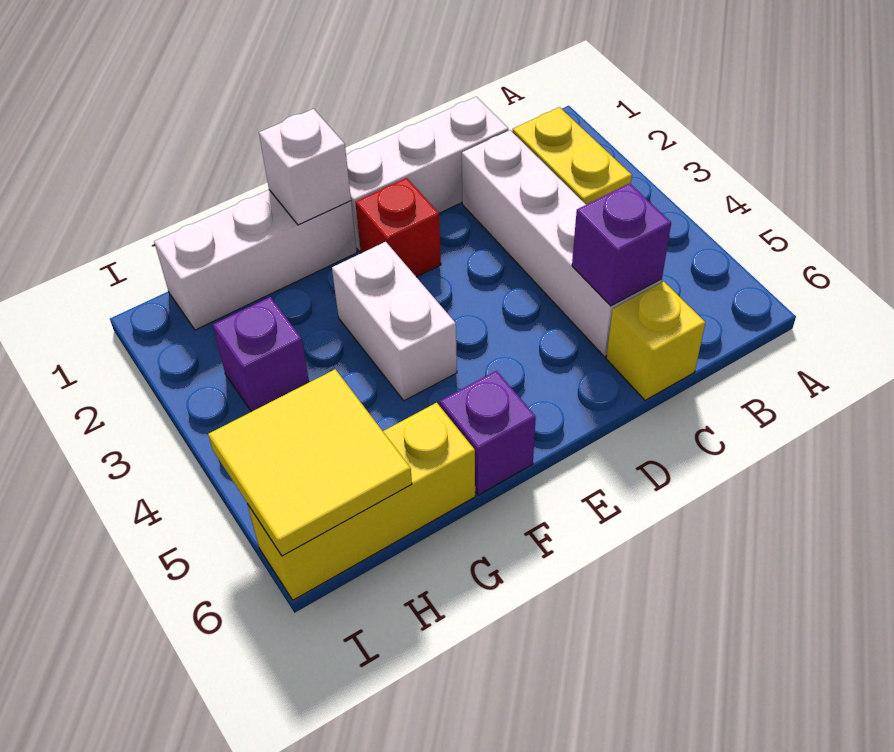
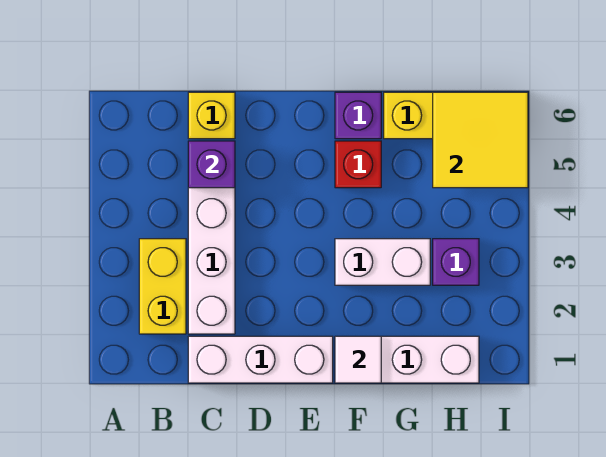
red brick E2 level 1 -> red brick F5 level 1
white brick F1 level 2 -> white tile F1 level 2
white brick F3:F4 level 1 -> white brick F3:G3 level 1

